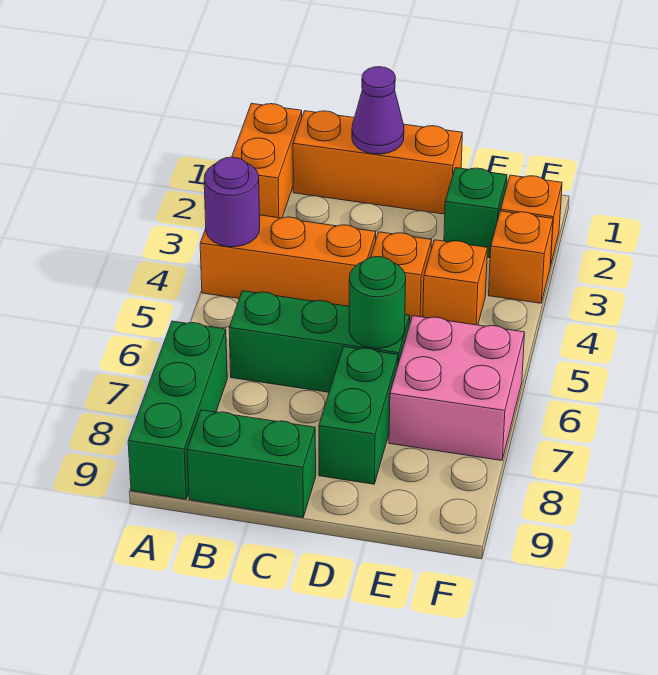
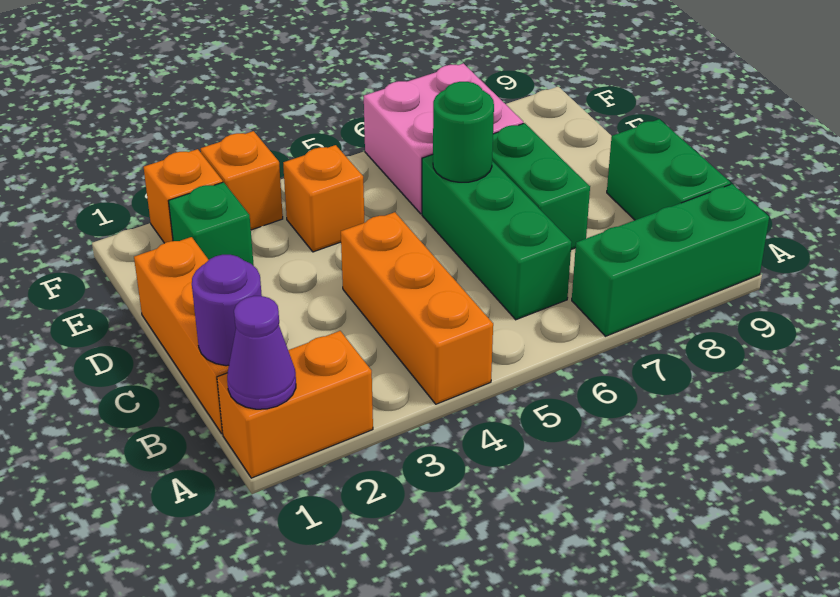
purple round brick A4 level 2 -> purple round brick B1 level 2
purple cone C1 level 2 -> purple cone A1 level 2
orange brick D4 level 1 -> none
green brick D7:D8 level 1 -> green brick C7:D7 level 1

